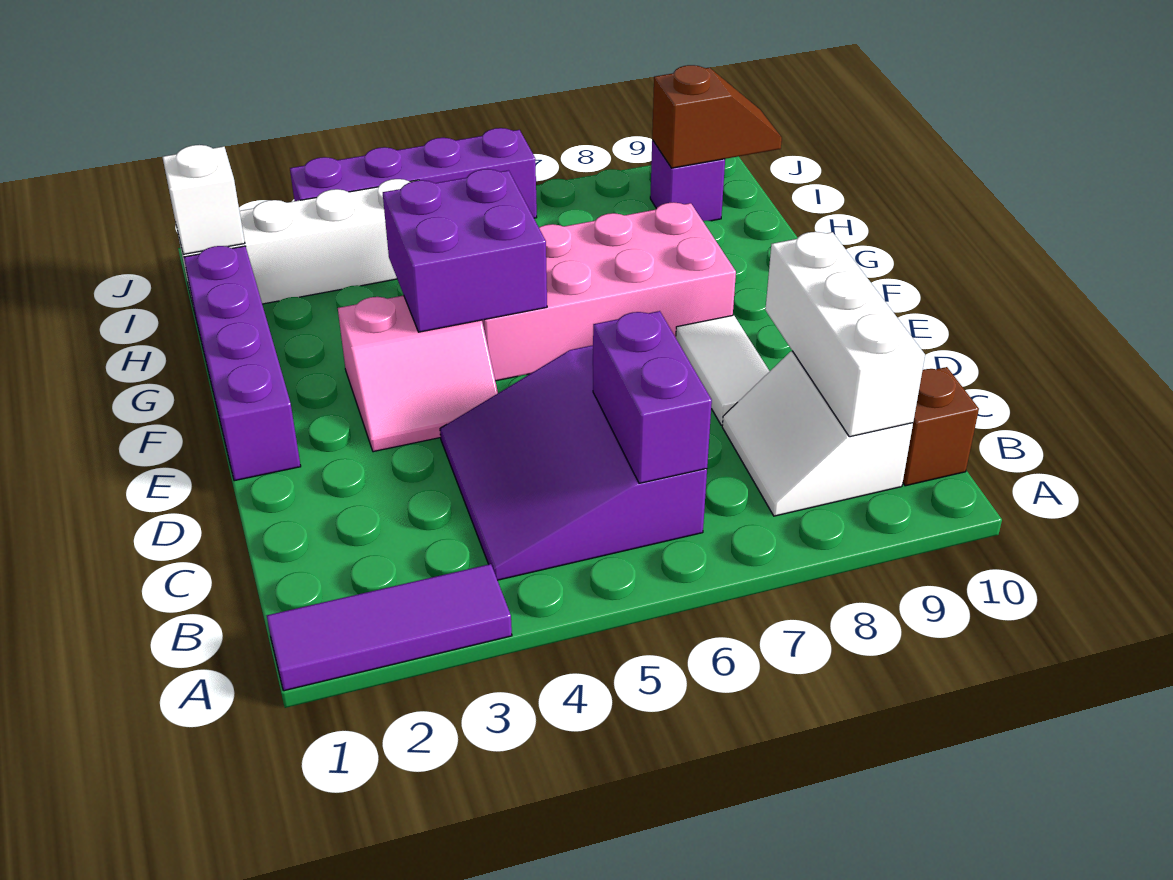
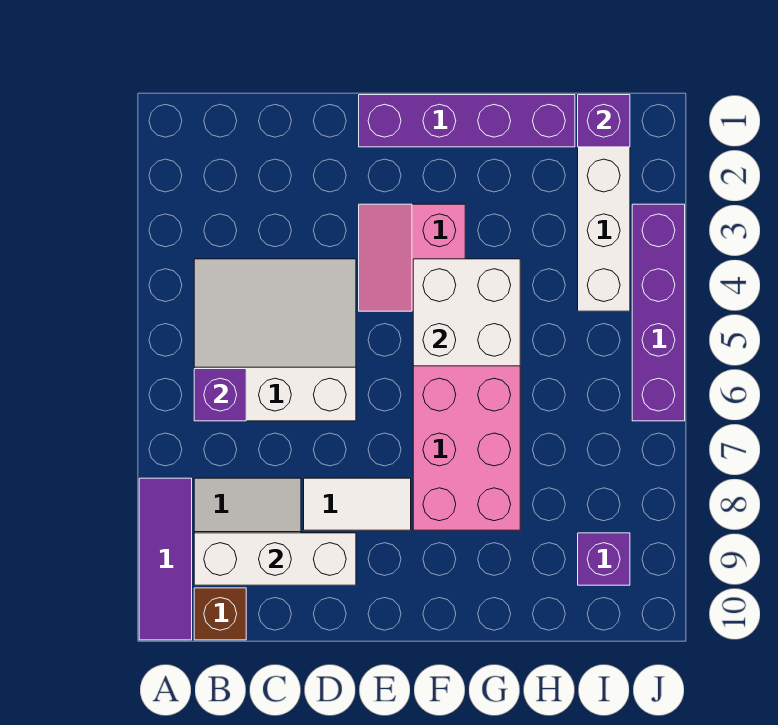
purple tile A1:A3 level 1 -> purple tile A8:A10 level 1
purple slope B4:D6 level 1 top 6 -> white slope B4:D6 level 1 top 6
purple brick B6:C6 level 2 -> purple brick B6 level 2
purple brick F4:G5 level 2 -> white brick F4:G5 level 2
white brick I1 level 2 -> purple brick I1 level 2
brown slope I9:I10 level 2 top 9 -> none

